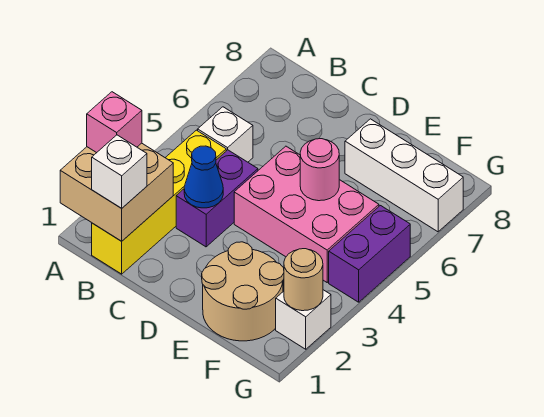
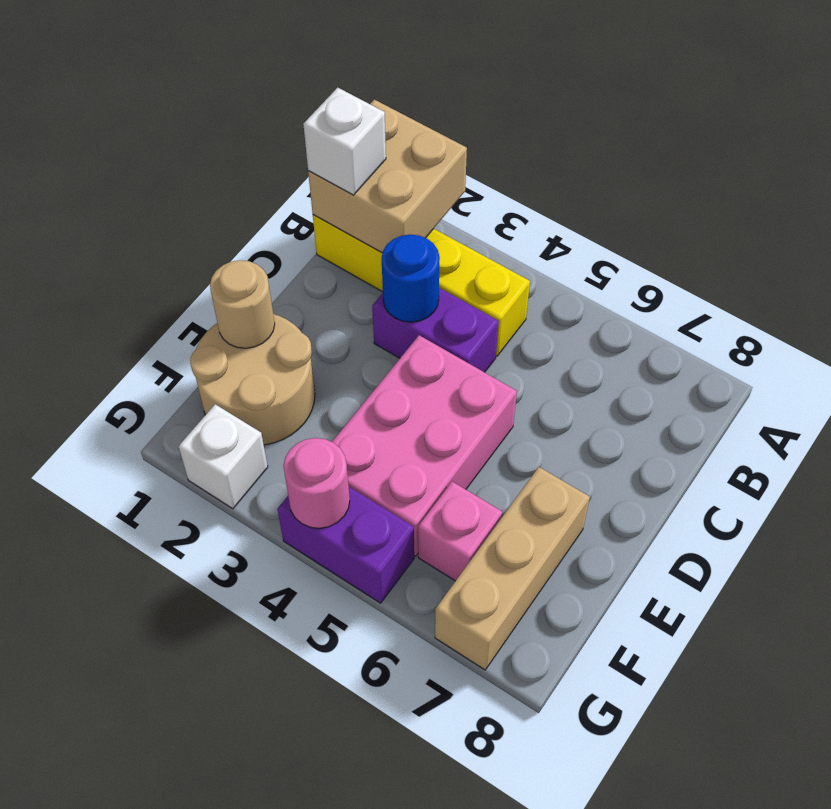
pink brick A2 level 3 -> pink brick F6 level 1
white brick B5 level 1 -> none
blue cone C3 level 2 -> blue round brick C3 level 2
pink round brick E5 level 2 -> pink round brick G4 level 2
white brick E7:G7 level 1 -> tan brick E7:G7 level 1
tan round brick G2 level 2 -> tan round brick E1 level 2

